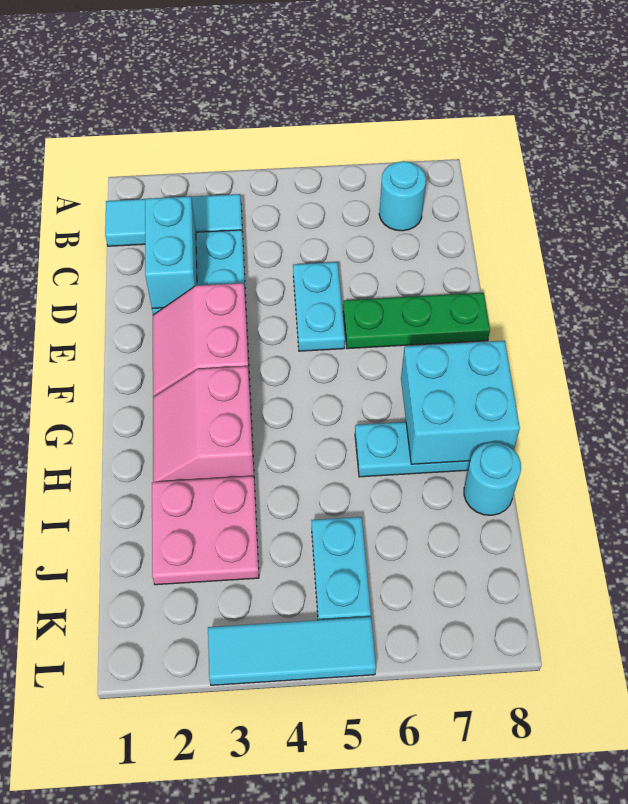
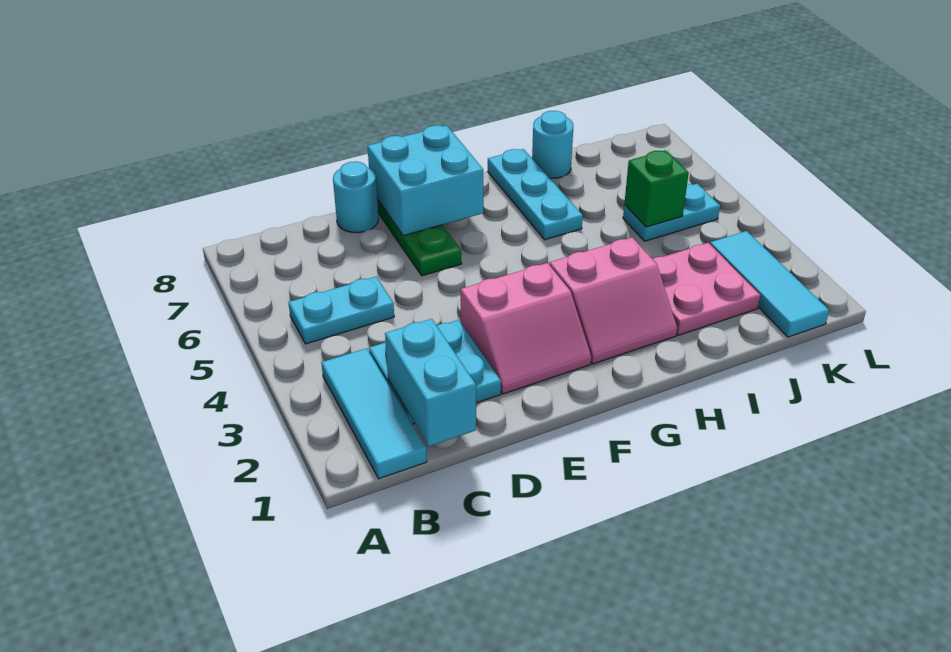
cyan round brick B7 level 1 -> cyan round brick D8 level 1
cyan brick C2:D2 level 2 -> cyan brick C1:C2 level 2
cyan plate D5:E5 level 1 -> cyan plate B5:C5 level 1
cyan brick G7:H8 level 2 -> cyan brick E7:F8 level 2
none -> green brick J5 level 2
cyan tile L3:L5 level 1 -> cyan tile K1:K3 level 1

